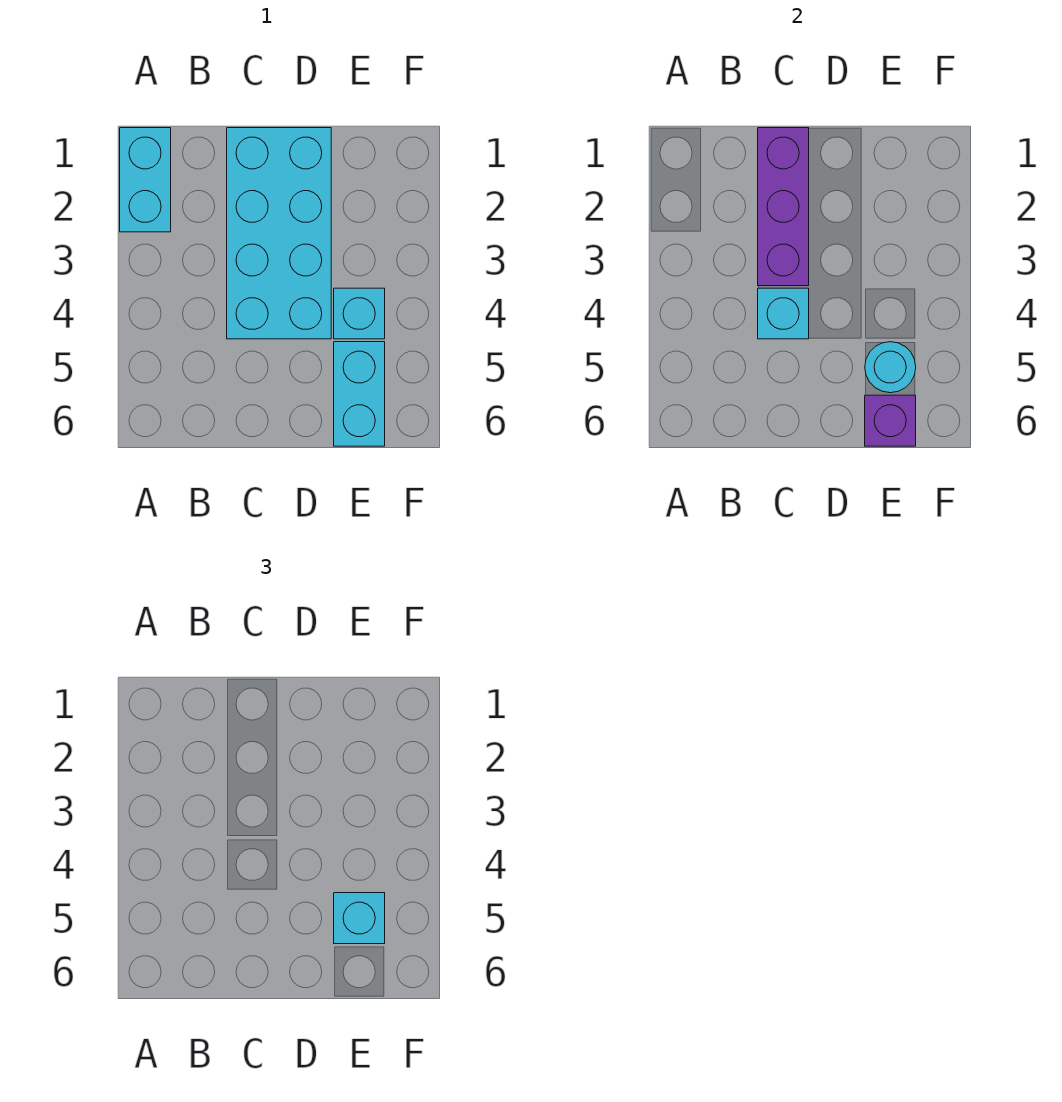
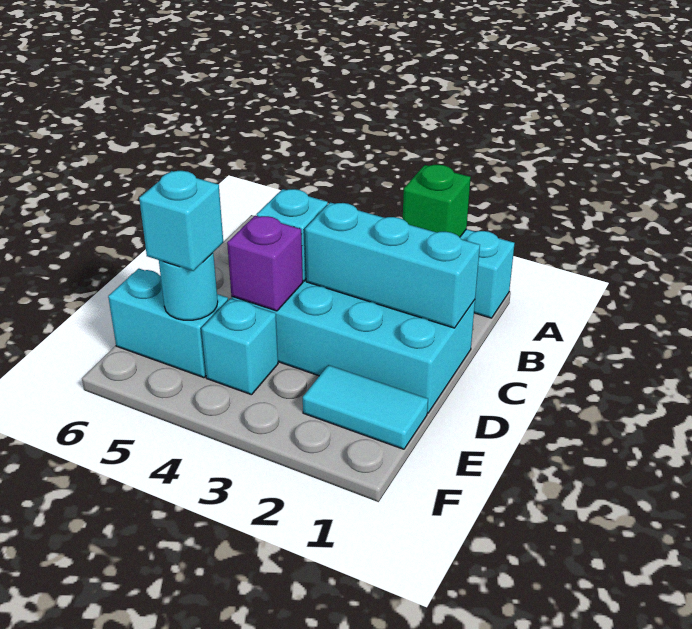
none -> green brick A2 level 2
purple brick C1:C3 level 2 -> cyan brick C1:C3 level 2
none -> cyan tile E1:E2 level 1
purple brick E6 level 2 -> purple brick D4 level 2

